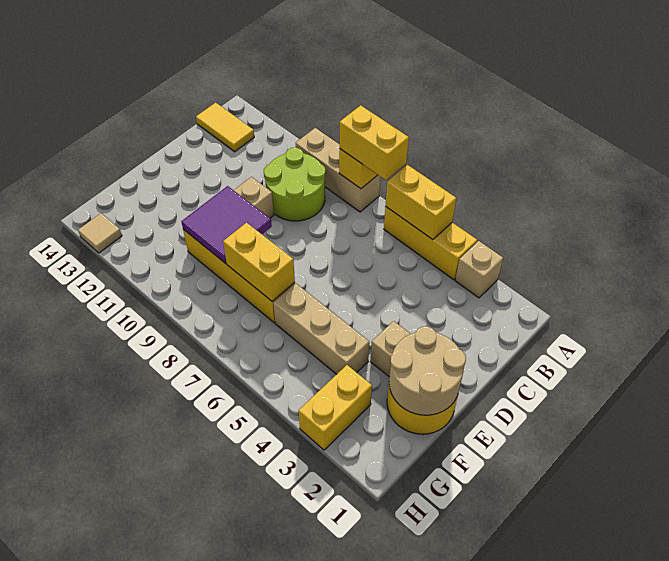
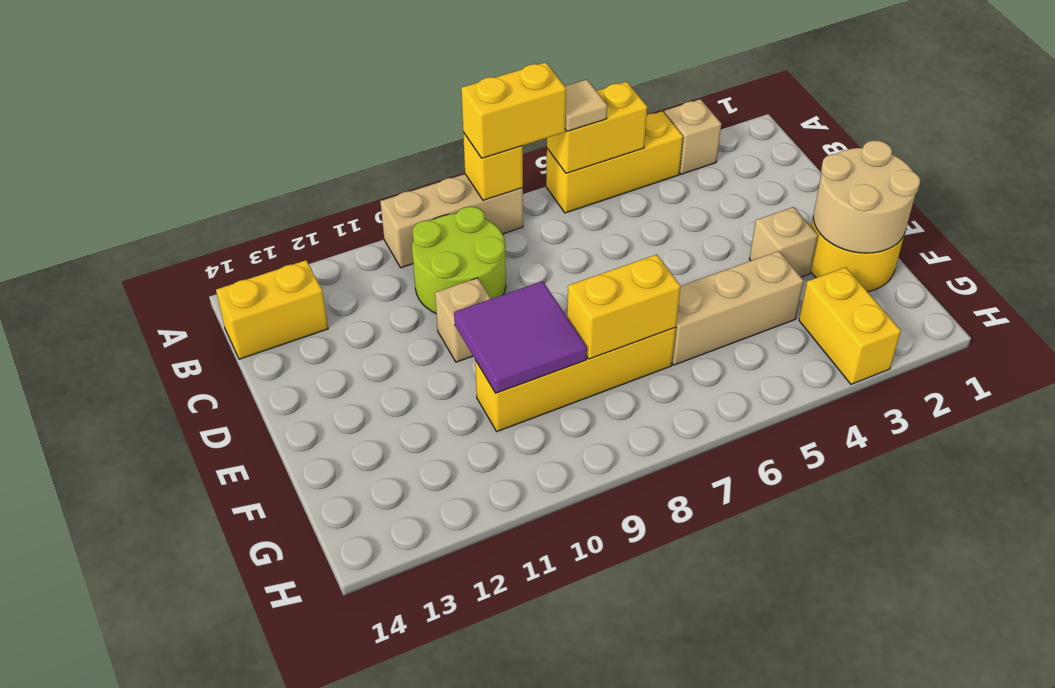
yellow tile B13:B14 level 1 -> yellow brick B13:B14 level 1
tan tile H13 level 1 -> tan tile A6 level 3

